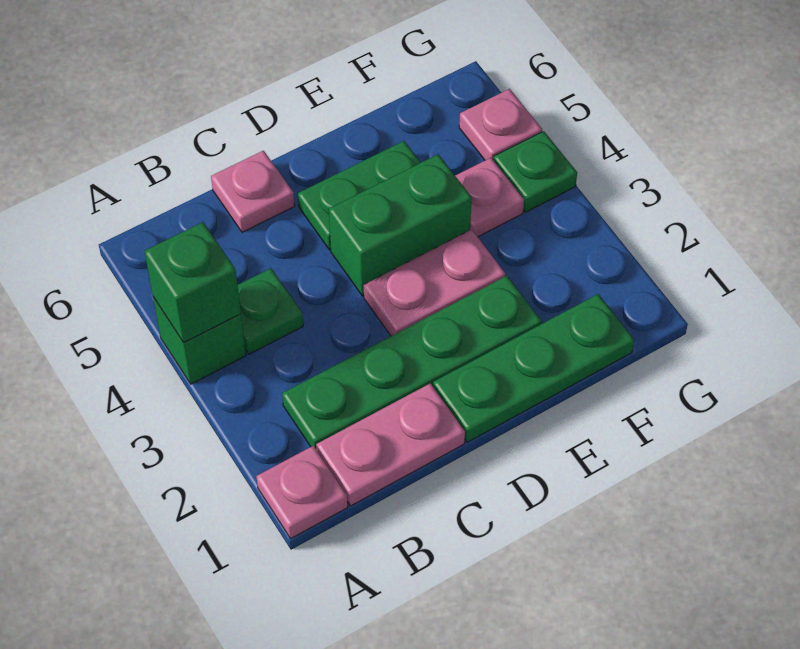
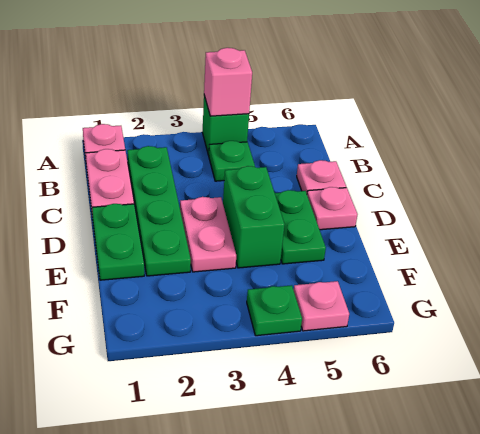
green brick A4 level 2 -> pink brick A4 level 2
green plate D1:F1 level 1 -> green plate D1:E1 level 1
pink plate F4 level 1 -> pink plate D6 level 1

